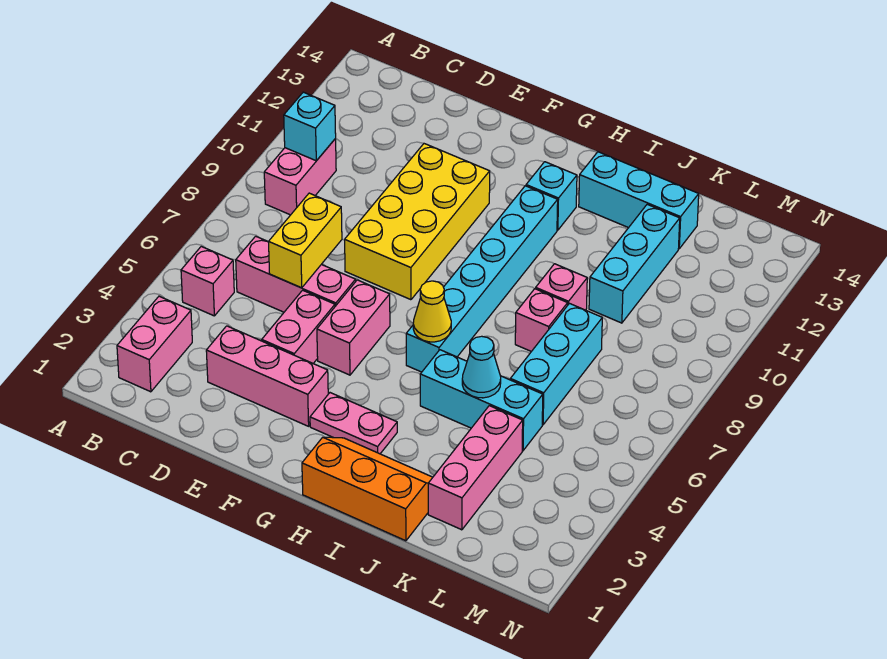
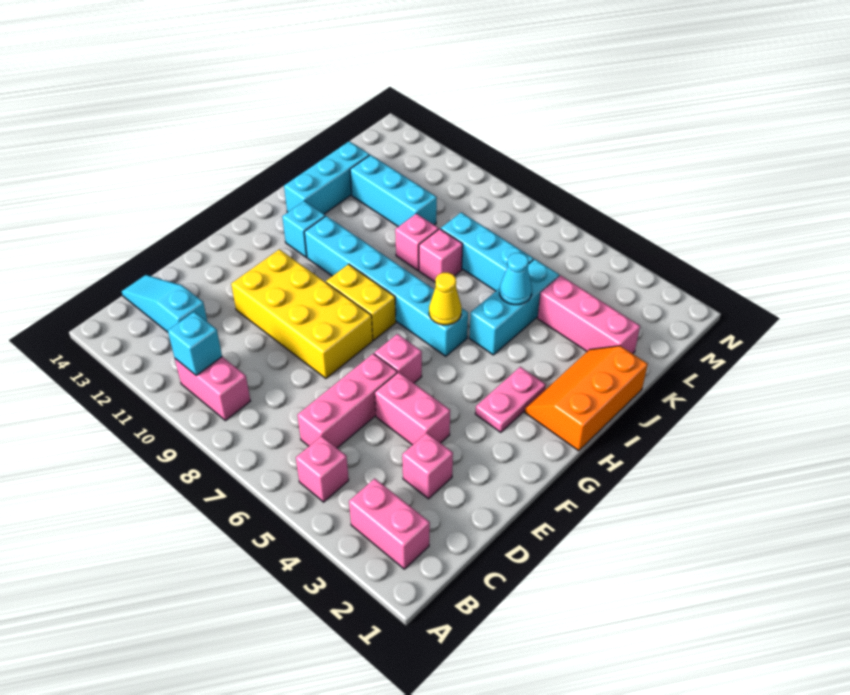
none -> cyan slope C12:C14 level 1 top 12
pink brick D3:F3 level 1 -> pink brick D3 level 1
yellow brick D6:D7 level 2 -> yellow brick G8:G9 level 1
pink brick F5:F6 level 1 -> pink brick F6 level 1

